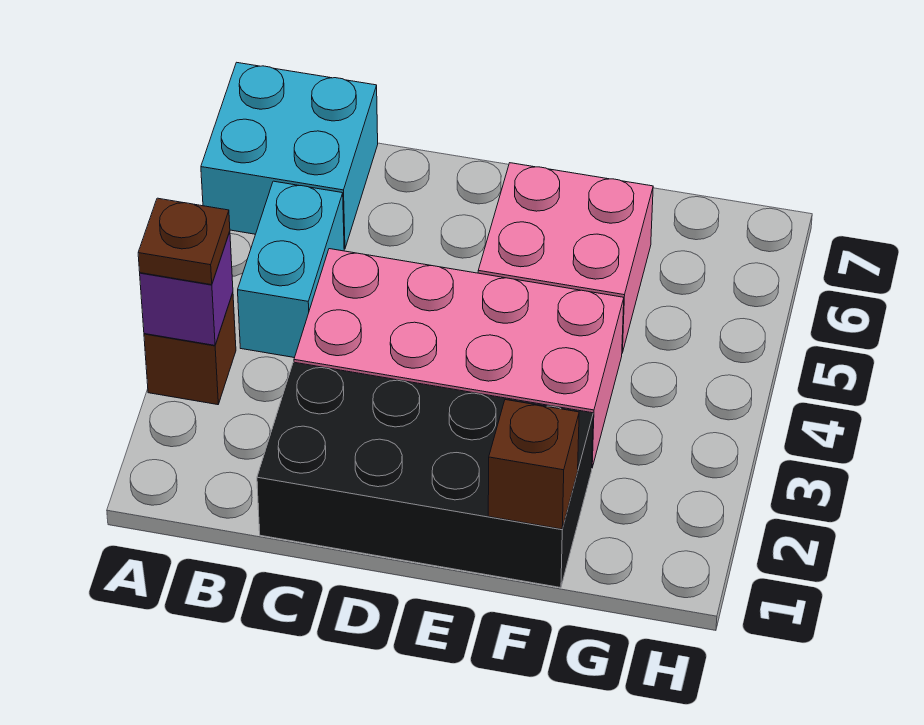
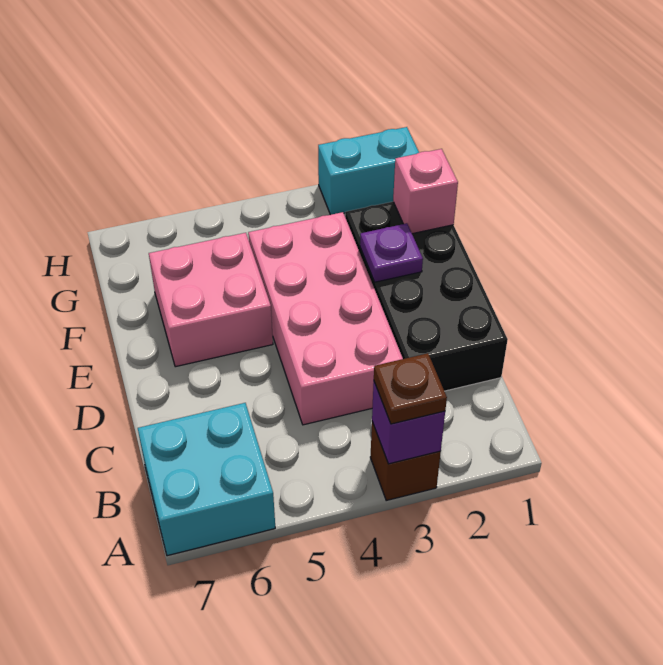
cyan brick B4:B5 level 1 -> cyan brick H1:H2 level 1
none -> purple plate E2 level 2
brown brick F1 level 2 -> pink brick F1 level 2

